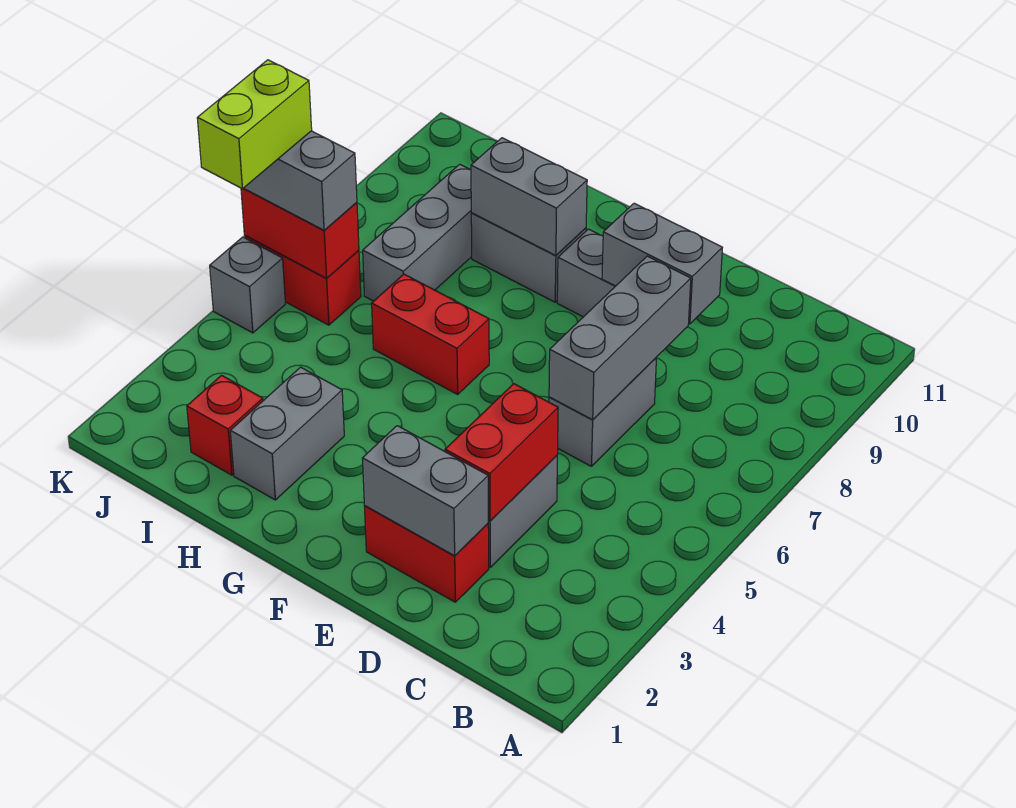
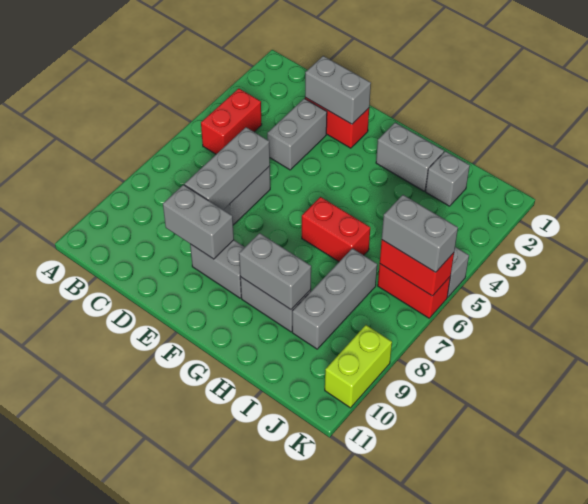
red brick D3:D4 level 2 -> red brick B4:B5 level 1
grey brick H2:H3 level 1 -> grey brick G2:H2 level 1
red brick I2 level 1 -> grey brick I2 level 1
lime brick K5:K6 level 4 -> lime brick K9:K10 level 1

